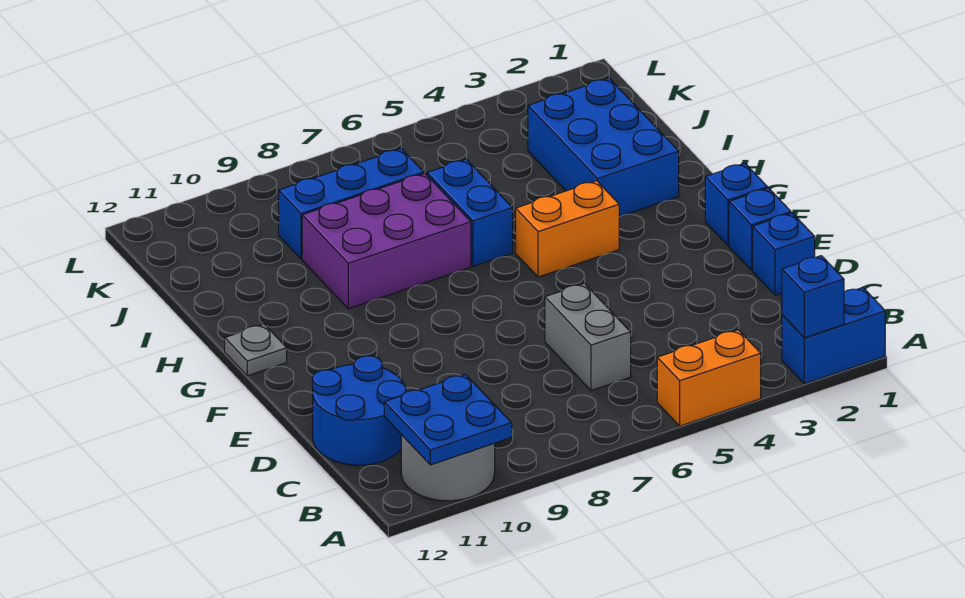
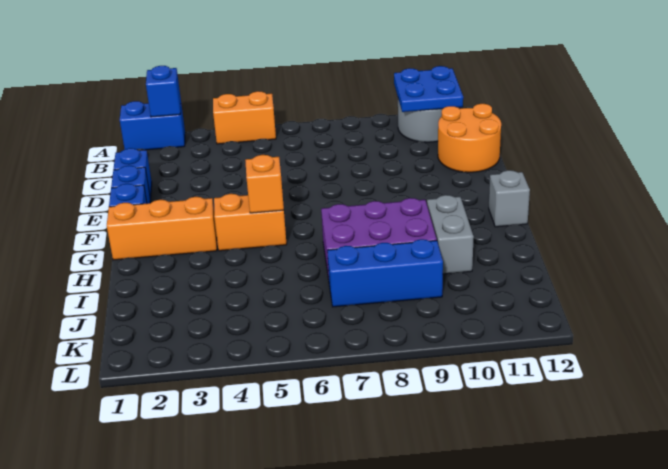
grey brick C6:D6 level 1 -> grey brick H10:I10 level 1
blue round brick C11:D12 level 1 -> orange round brick C11:D12 level 1
none -> orange brick G1:G3 level 1
none -> orange brick G5 level 2
grey plate G12 level 1 -> grey brick G12 level 1
blue brick H2:J3 level 1 -> none
blue brick H6:I6 level 1 -> none

